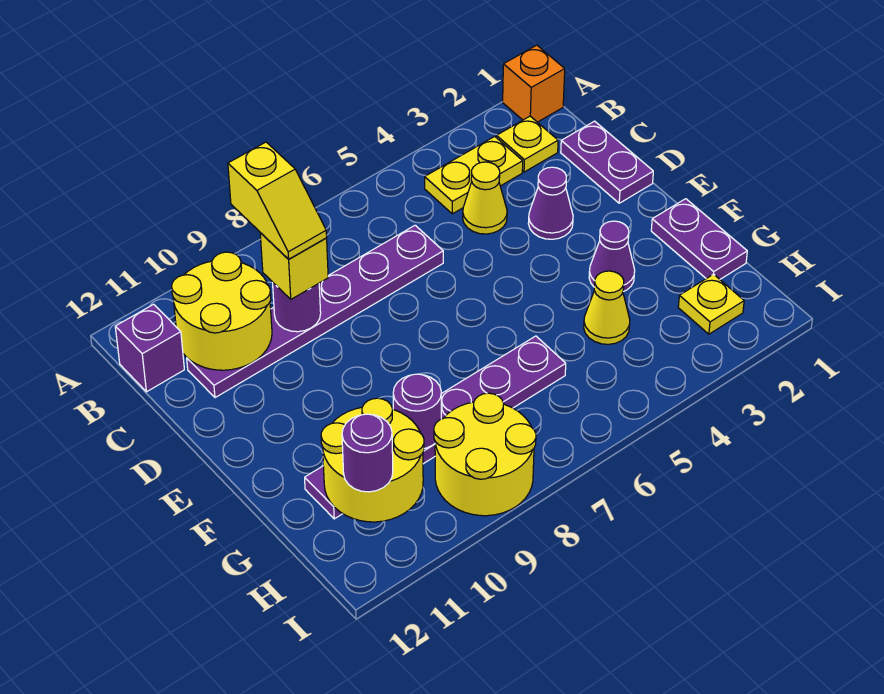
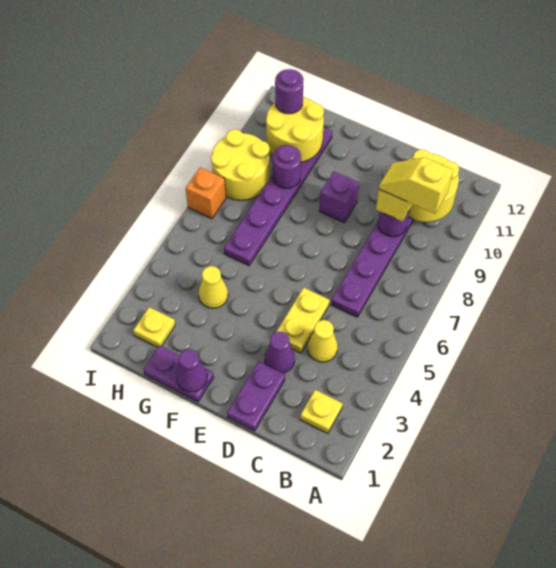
orange brick A1 level 1 -> orange brick I7 level 1
yellow plate B3:B4 level 1 -> yellow plate D4:D5 level 1
purple brick B12 level 1 -> purple brick E9 level 1
purple plate C1:D1 level 1 -> purple plate D1:D2 level 1
purple cone F3 level 1 -> purple cone F1 level 2

